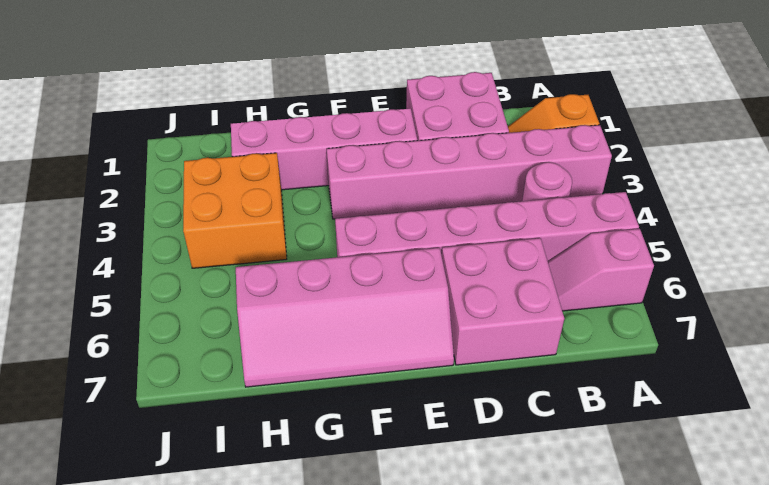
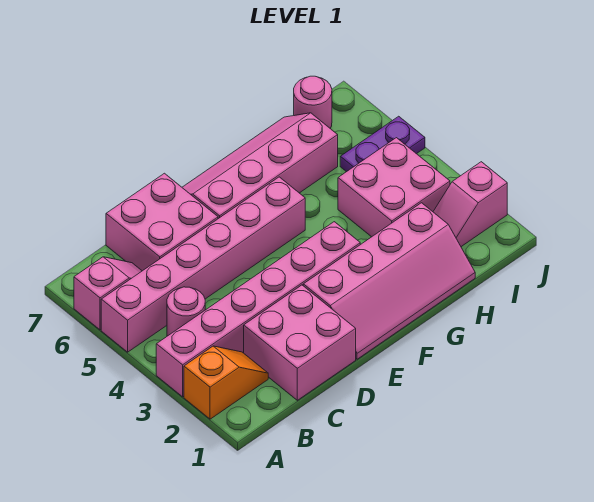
orange brick H3:I4 level 1 -> pink brick H3:I4 level 1
none -> pink slope I2:J2 level 1 top J
none -> purple plate I5:J5 level 1
none -> pink round brick I7 level 1

